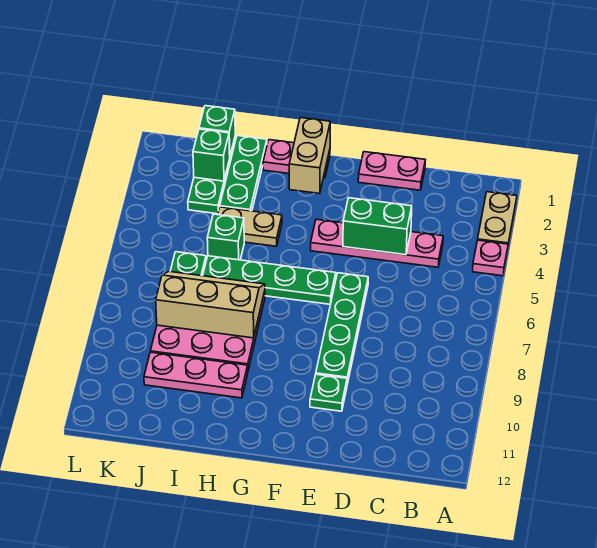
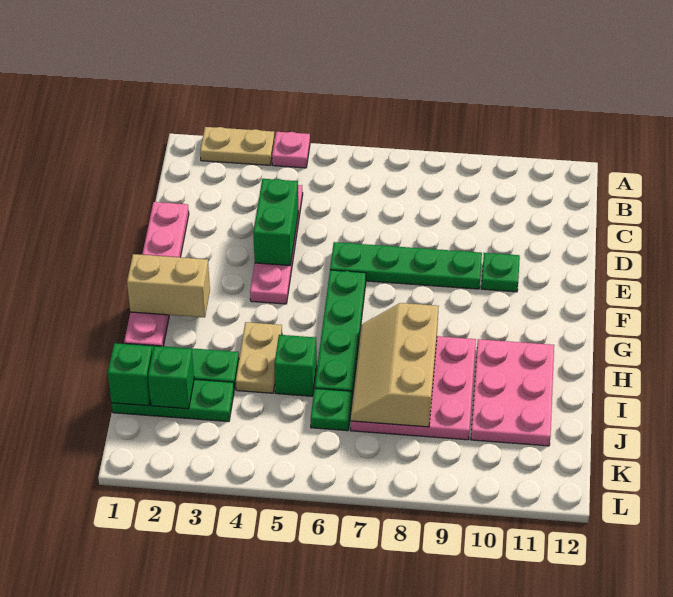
pink plate H10:J10 level 1 -> pink plate H10:J11 level 1

